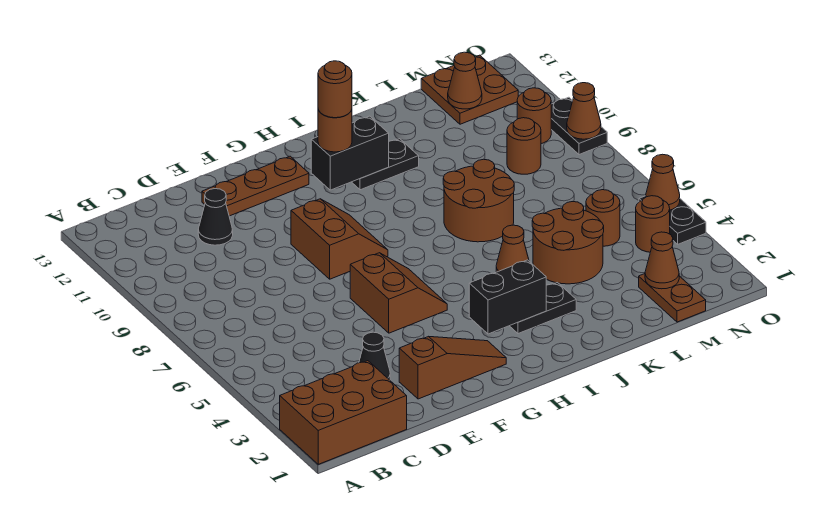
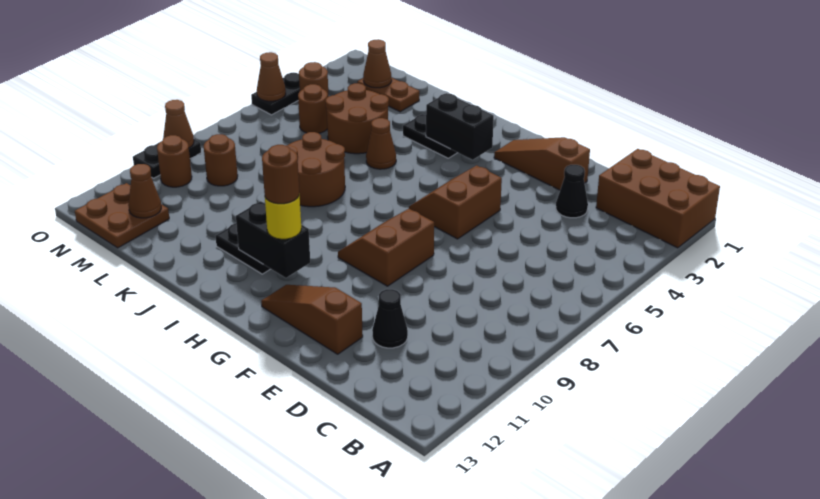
brown plate E12:G12 level 1 -> brown slope E12:G12 level 1 top E
brown round brick H11 level 3 -> yellow round brick H11 level 3
brown plate M1:M2 level 1 -> brown plate L2:M2 level 1

